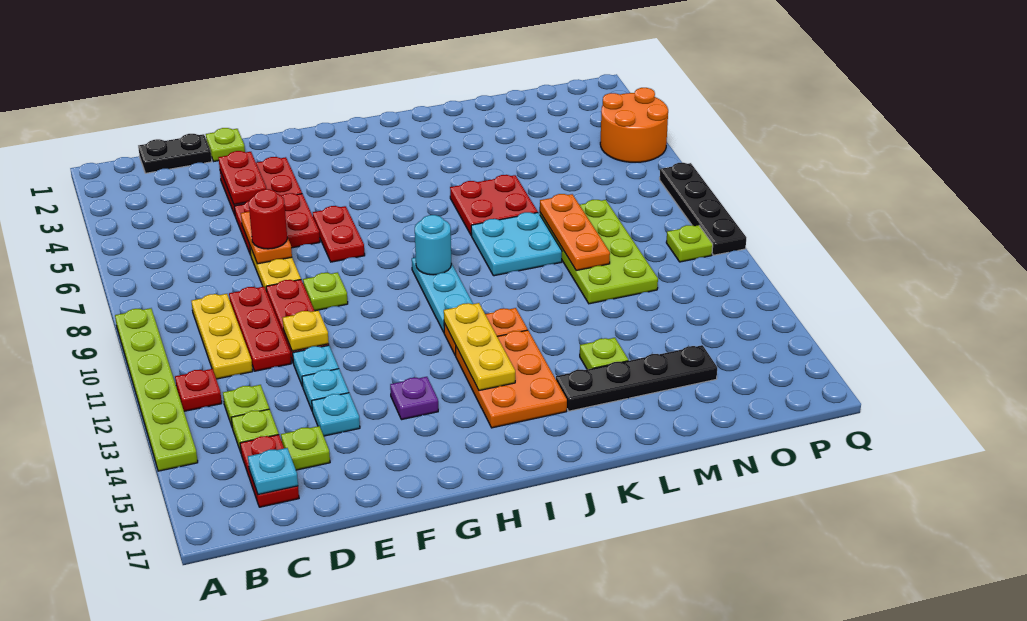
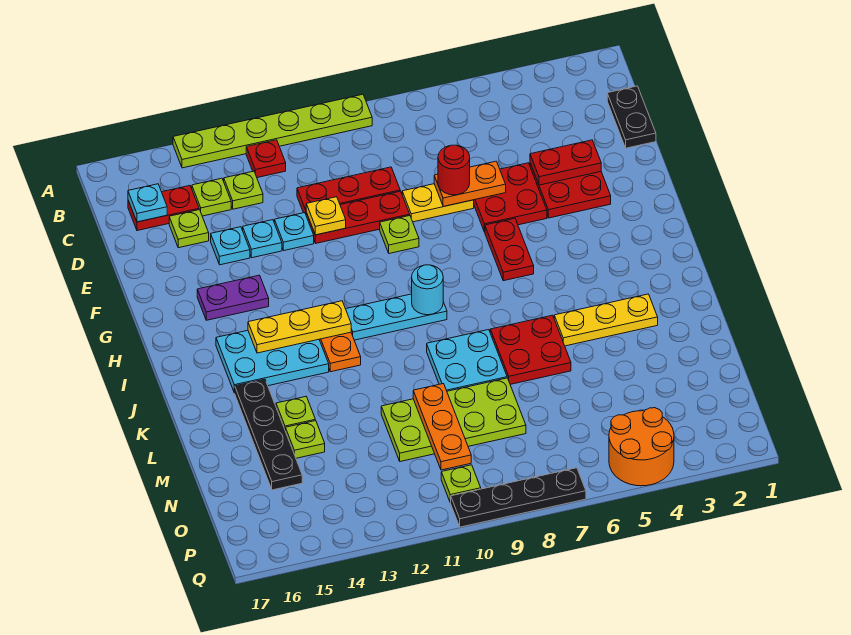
yellow plate C9:C11 level 1 -> yellow plate K3:K5 level 1
lime plate E1 level 1 -> lime plate M14 level 1
red plate G6:G7 level 1 -> red plate G6:H6 level 1
purple plate G14 level 1 -> purple plate G14:G15 level 1
orange plate I13:J15 level 1 -> cyan plate I13:J15 level 1
orange plate M8:M10 level 2 -> orange plate M10:O10 level 2

